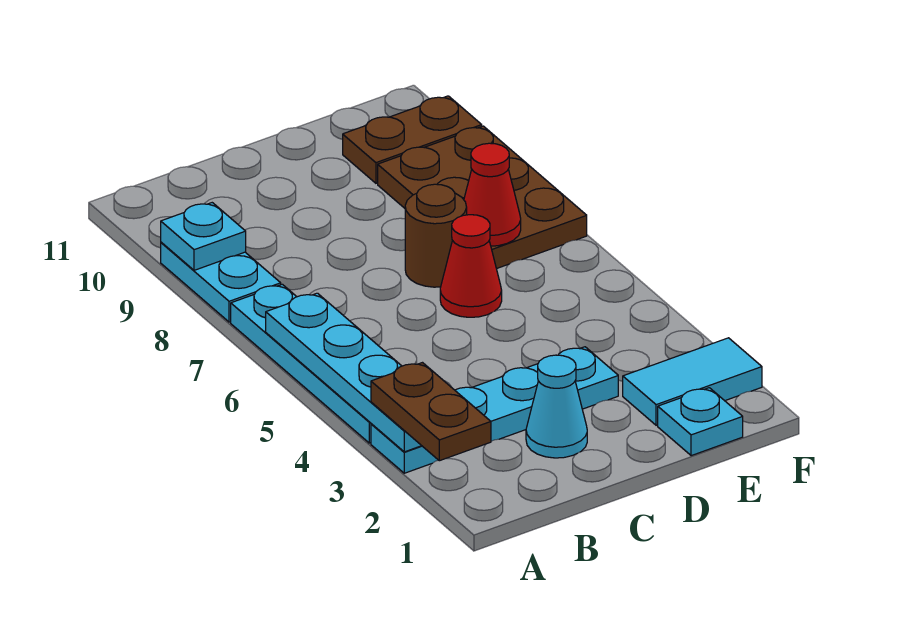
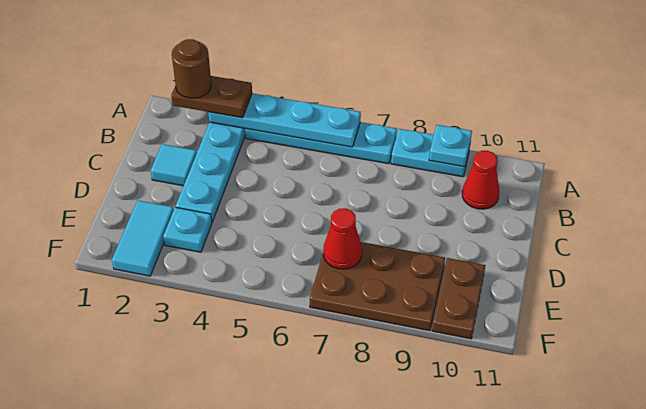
cyan cone C2 level 1 -> cyan tile C2 level 1
red cone D6 level 1 -> red cone B10 level 1
brown round brick D7 level 1 -> brown round brick A2 level 4
cyan plate E1 level 1 -> cyan plate E3 level 1

